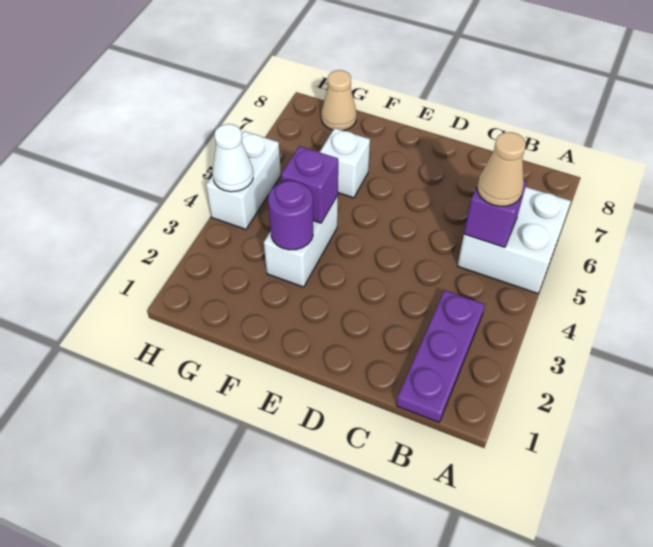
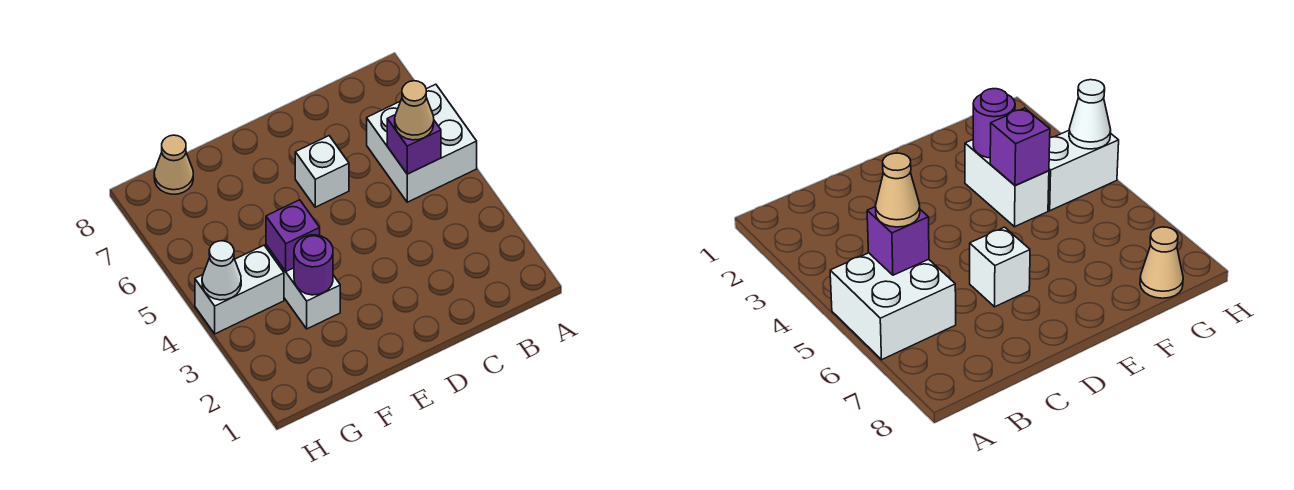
purple plate B1:B3 level 1 -> none
white brick F6 level 1 -> white brick D6 level 1
white brick H4:H5 level 1 -> white brick G4:H4 level 1

